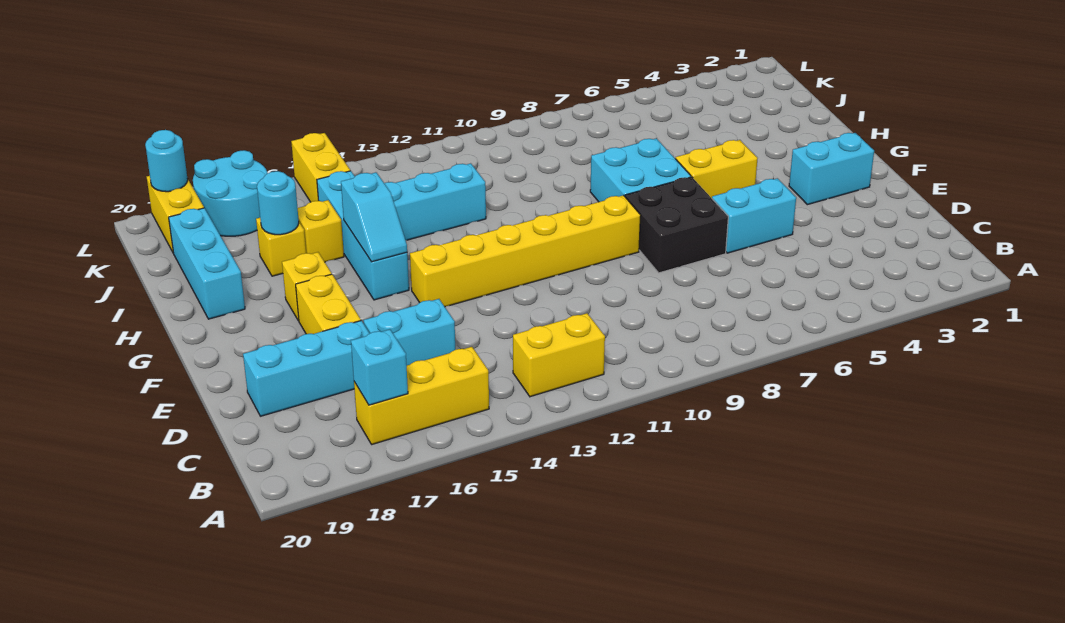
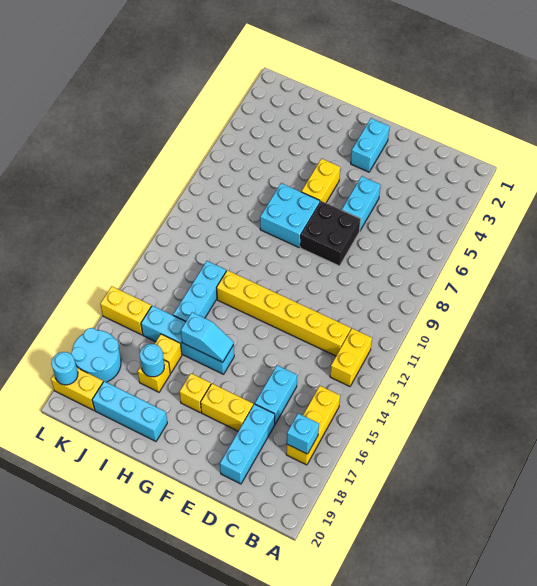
yellow brick F9:F14 level 1 -> yellow brick C12:H12 level 1

